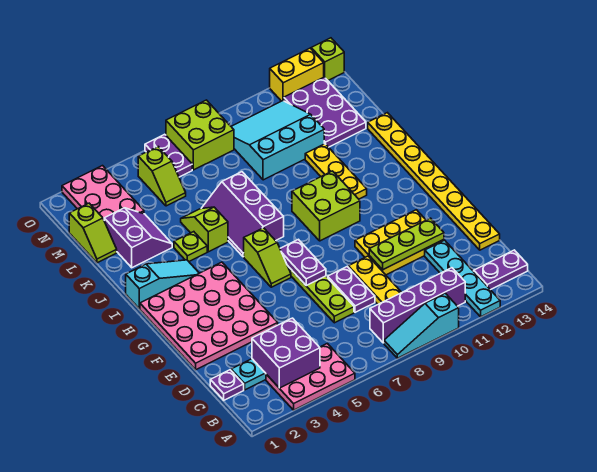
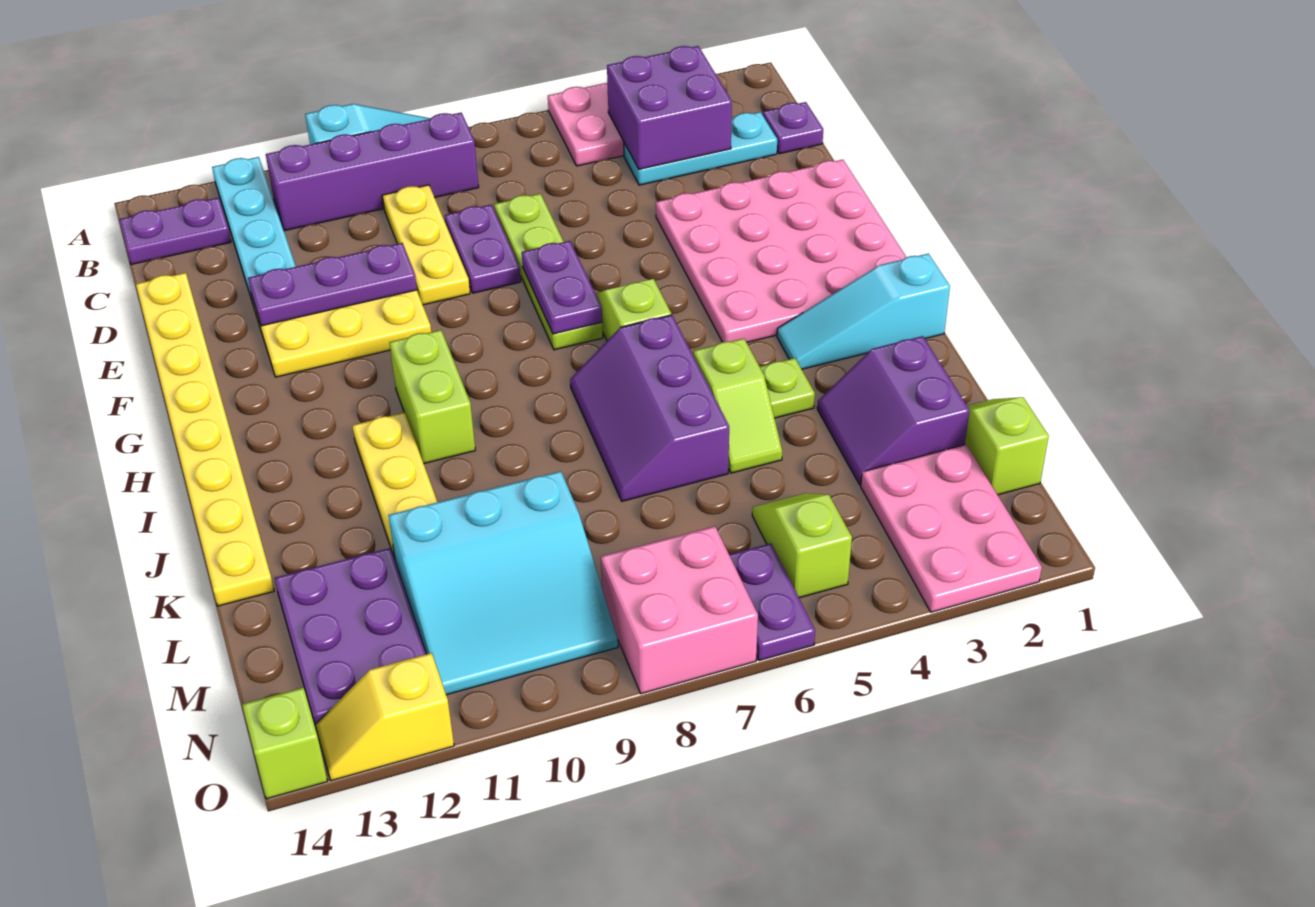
lime plate E10:E12 level 2 -> purple plate E10:E12 level 2
lime brick H9:I10 level 1 -> lime brick H10:I10 level 1
purple slope I6:K7 level 1 top 7 -> purple slope I6:K7 level 1 top 6
lime brick N7:O8 level 1 -> pink brick N7:O8 level 1
yellow brick O12:O13 level 1 -> yellow slope O12:O13 level 1 top 12

